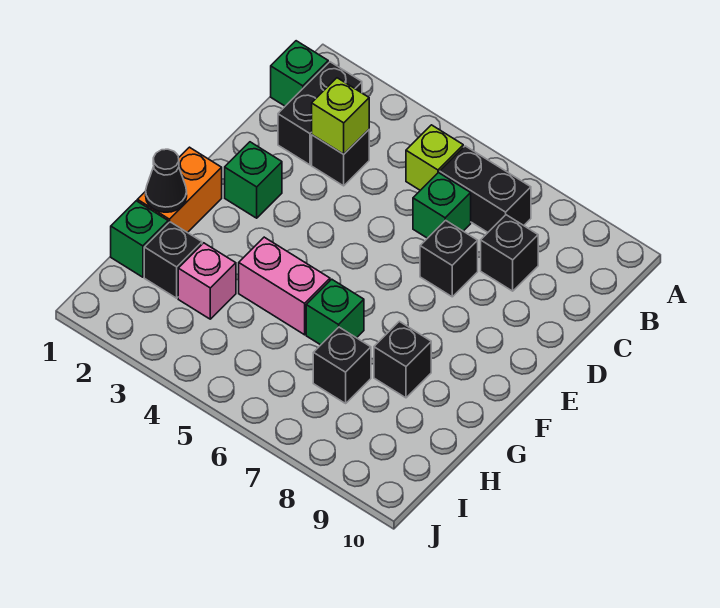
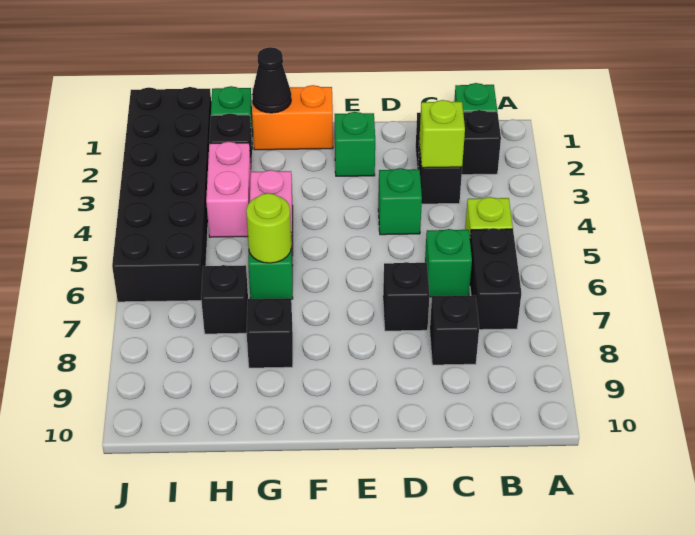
none -> green brick D4 level 1
none -> lime round brick G6 level 2
pink brick H3 level 1 -> pink brick H3:H4 level 1
none -> black brick I1:J6 level 1

